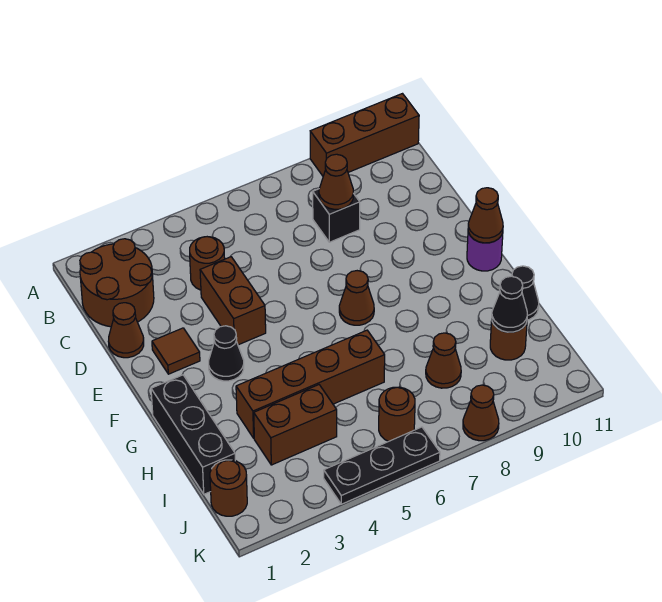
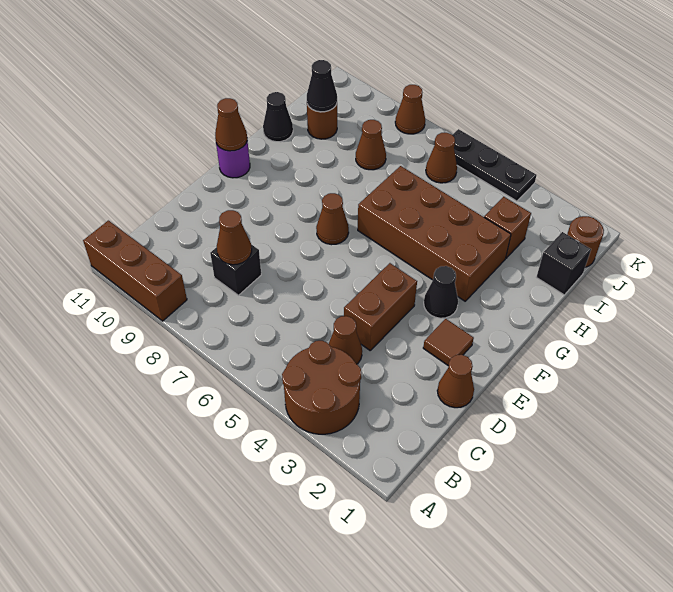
brown round brick B1:C2 level 1 -> brown round brick A3:B4 level 1
brown round brick C4 level 1 -> brown cone C4 level 1
black brick G1:I1 level 1 -> black brick I1 level 1
brown brick H3:H6 level 1 -> brown brick G3:H6 level 1
brown brick I3:I4 level 1 -> brown brick I3 level 1
brown round brick J6 level 1 -> brown cone J6 level 1

